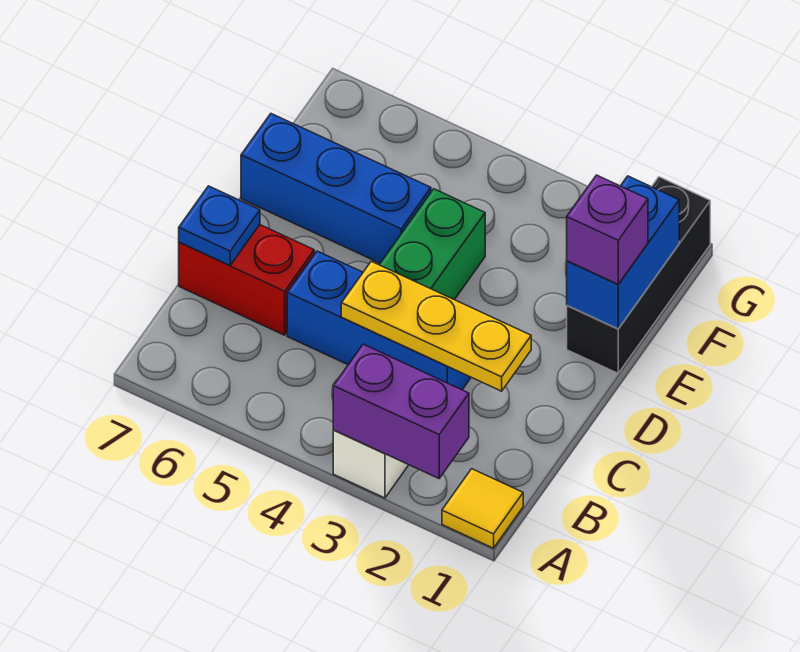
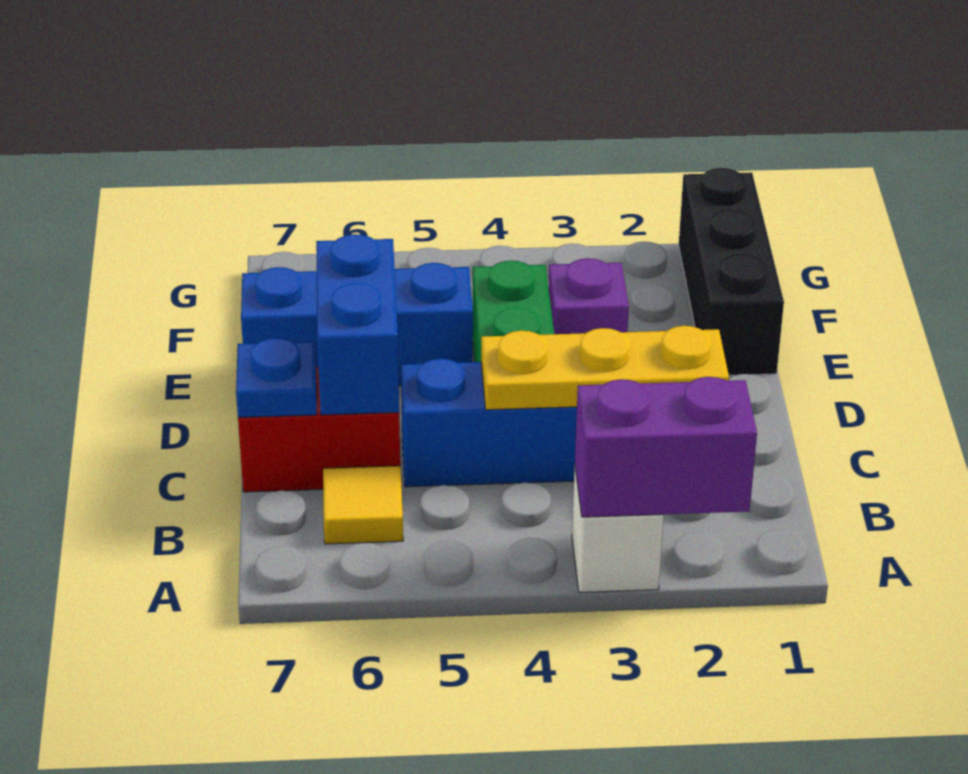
yellow tile A1 level 1 -> yellow tile B6 level 1
blue brick E1:F1 level 2 -> blue brick C6:D6 level 2
purple brick E1 level 3 -> purple brick E3 level 1

